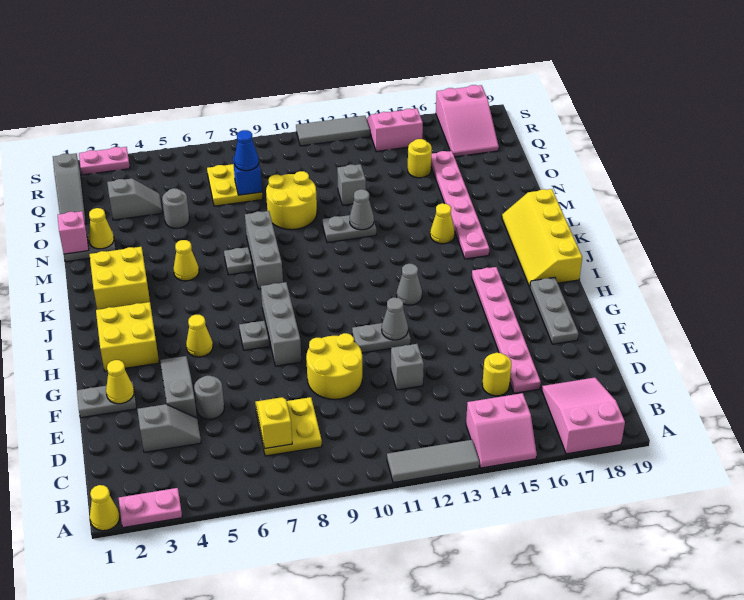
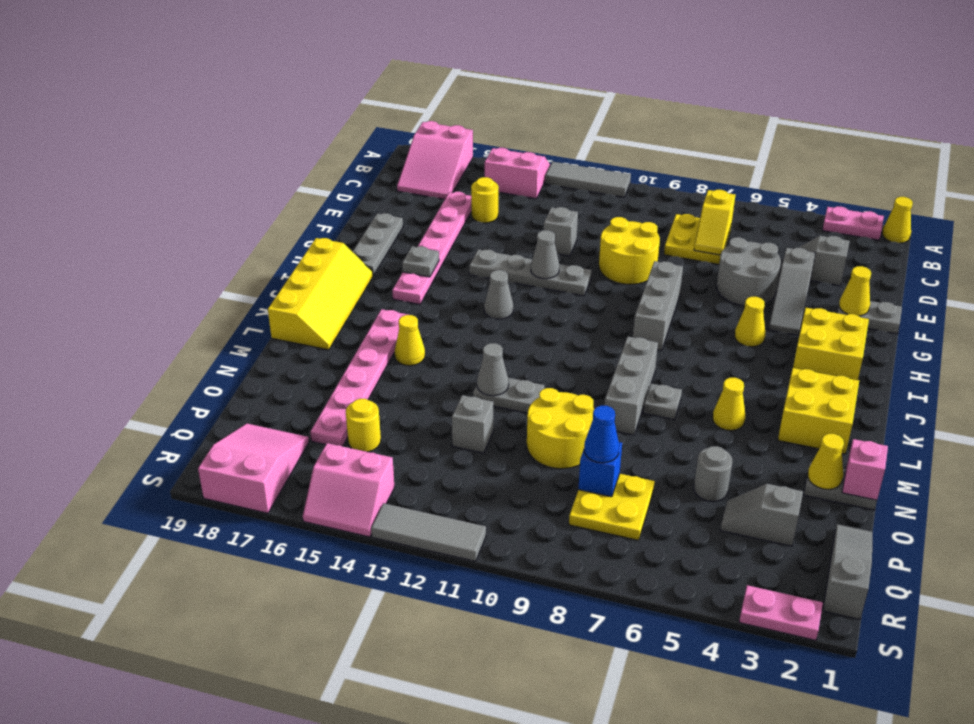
grey round brick E5 level 1 -> grey round brick E5:F6 level 1
grey plate G11:G12 level 1 -> grey plate G11:G14 level 1
grey plate H7 level 1 -> grey plate H16 level 2

